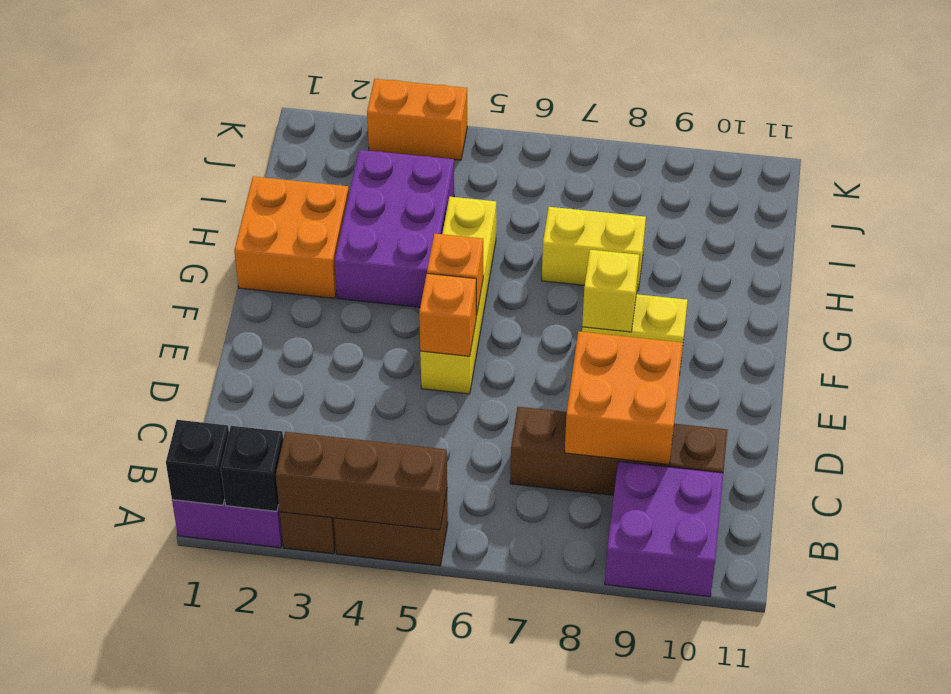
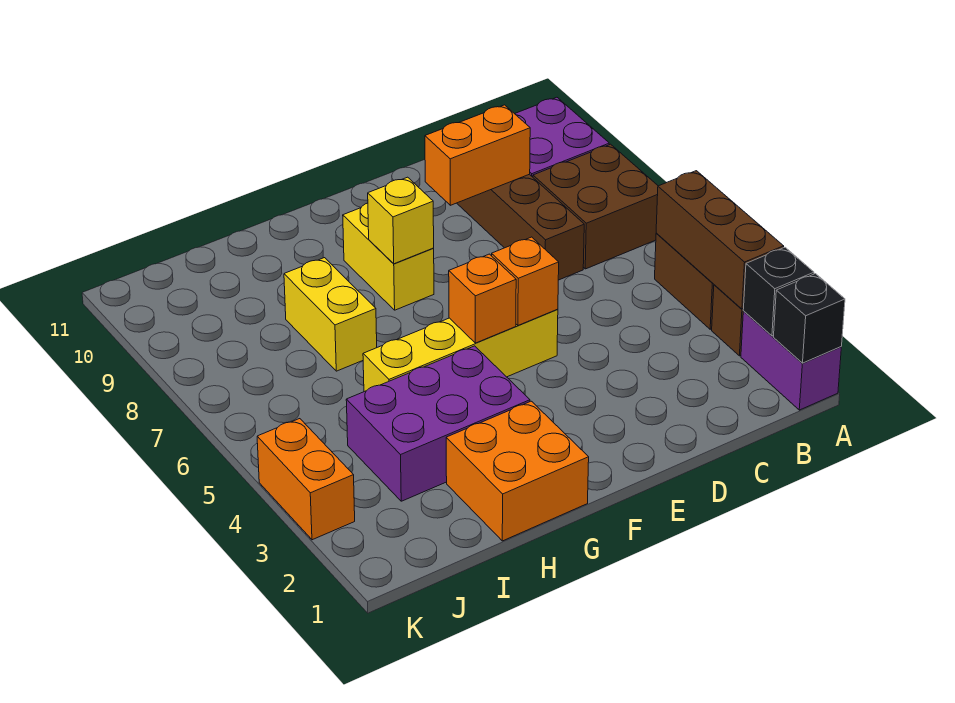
none -> brown brick A7:B8 level 1
orange brick C8:D9 level 2 -> orange brick C9:D9 level 2

